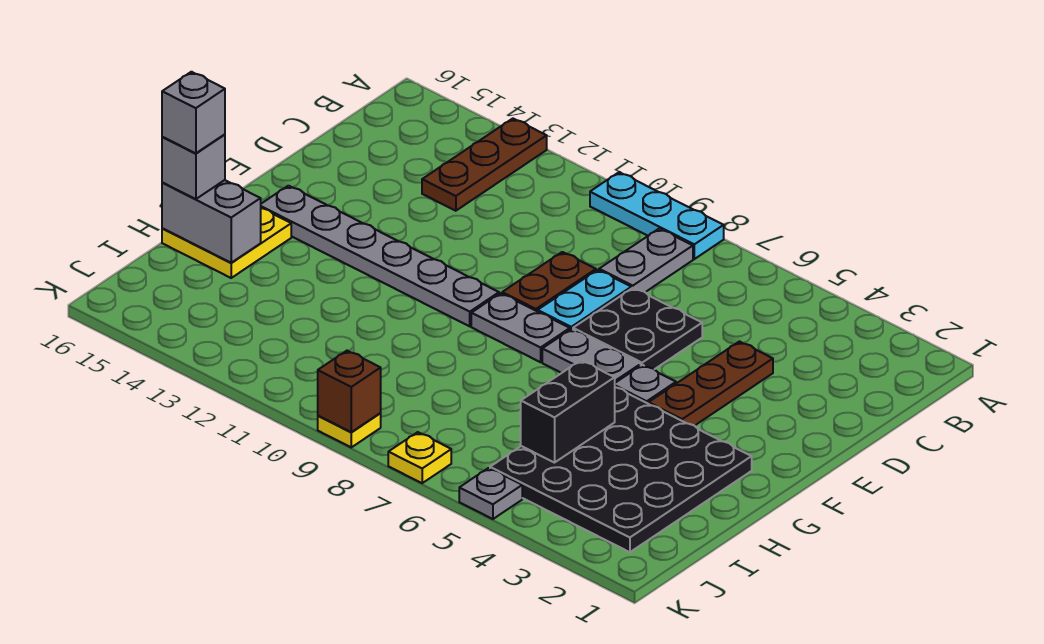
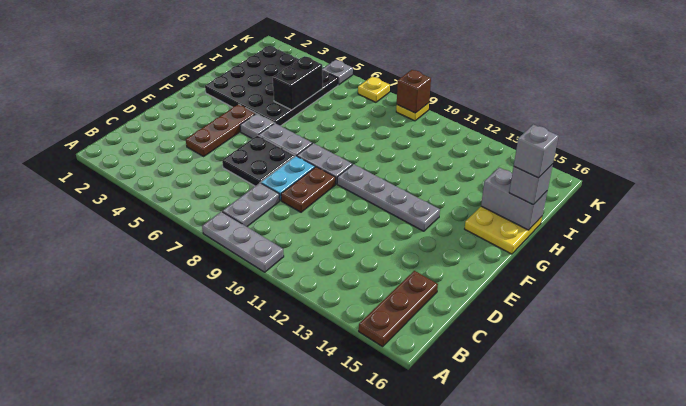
cyan plate A8:A10 level 1 -> grey plate A8:A10 level 1
brown plate A13:C13 level 1 -> brown plate A15:C15 level 1
grey plate F10:F15 level 1 -> grey plate F10:F13 level 1

